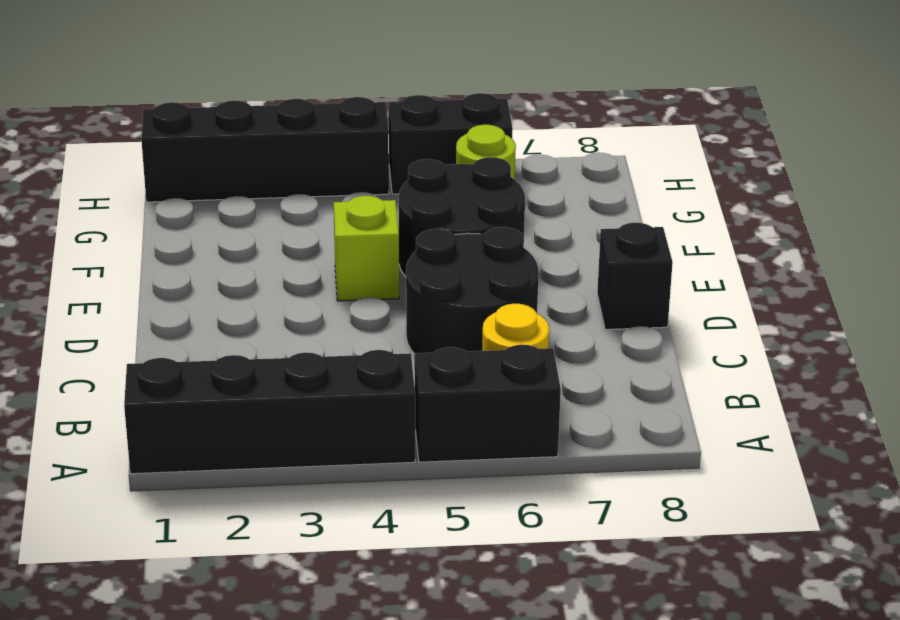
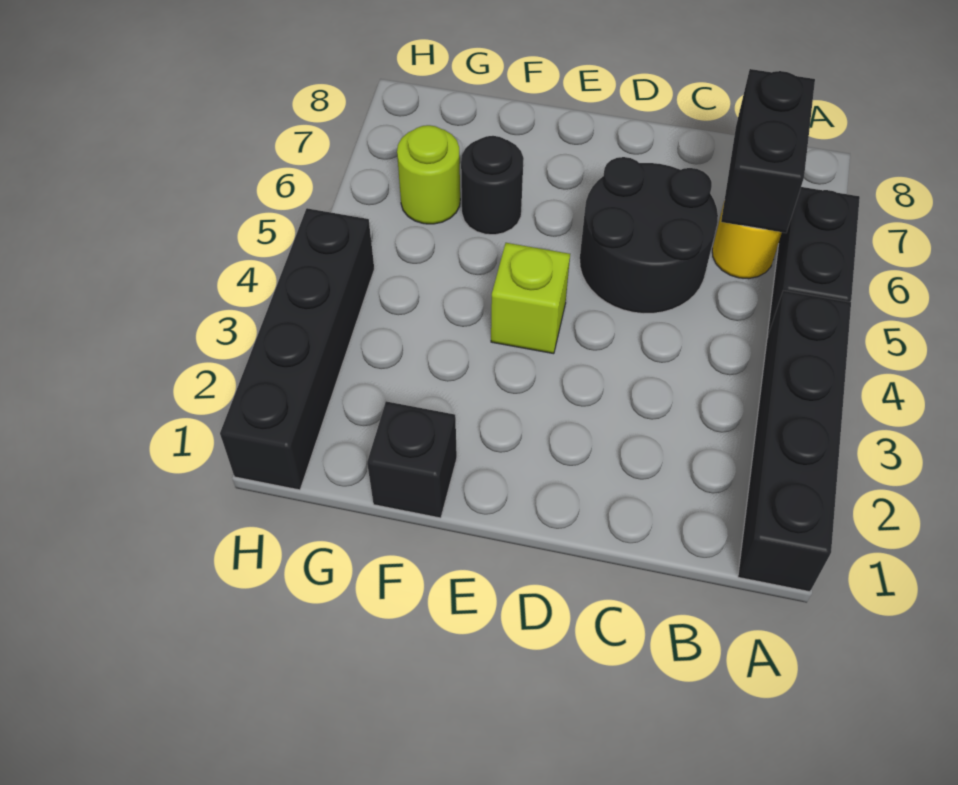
black brick D8 level 1 -> black brick F1 level 1
black round brick E5:F6 level 1 -> black round brick F6 level 1
black brick H5:H6 level 1 -> black brick B6:B7 level 2

